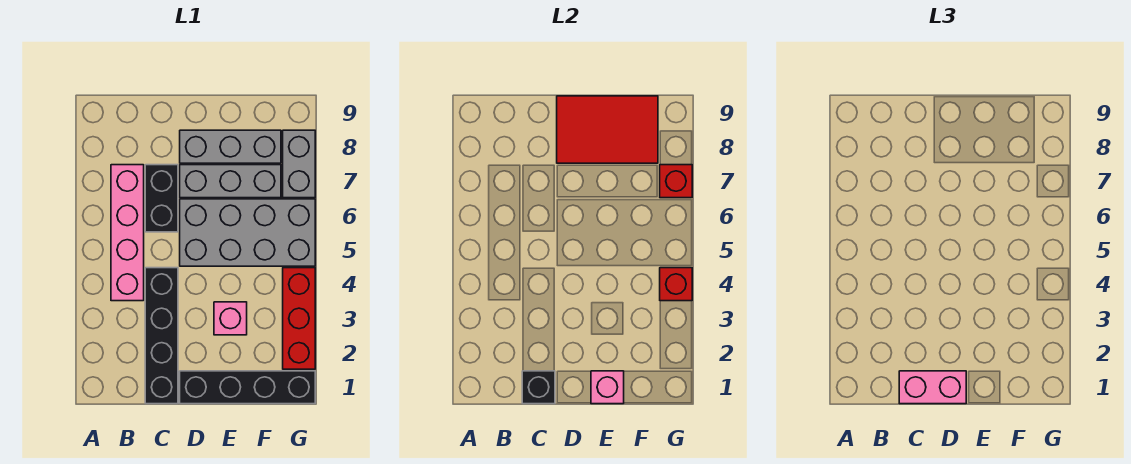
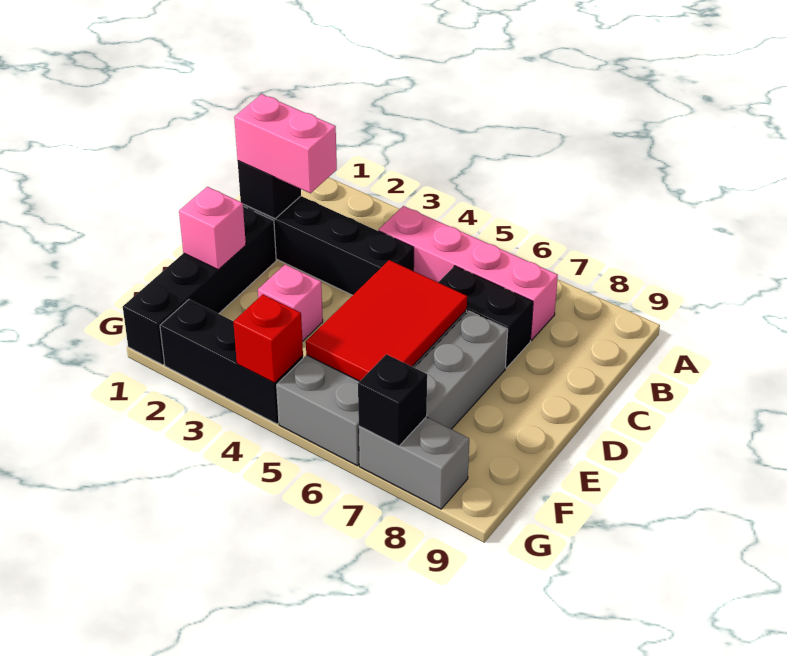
pink brick C1:D1 level 3 -> pink brick C1:C2 level 3
grey brick D8:F8 level 1 -> none
red tile D8:F9 level 2 -> red tile D5:F6 level 2
red brick G2:G4 level 1 -> black brick G2:G4 level 1
red brick G7 level 2 -> black brick G7 level 2

